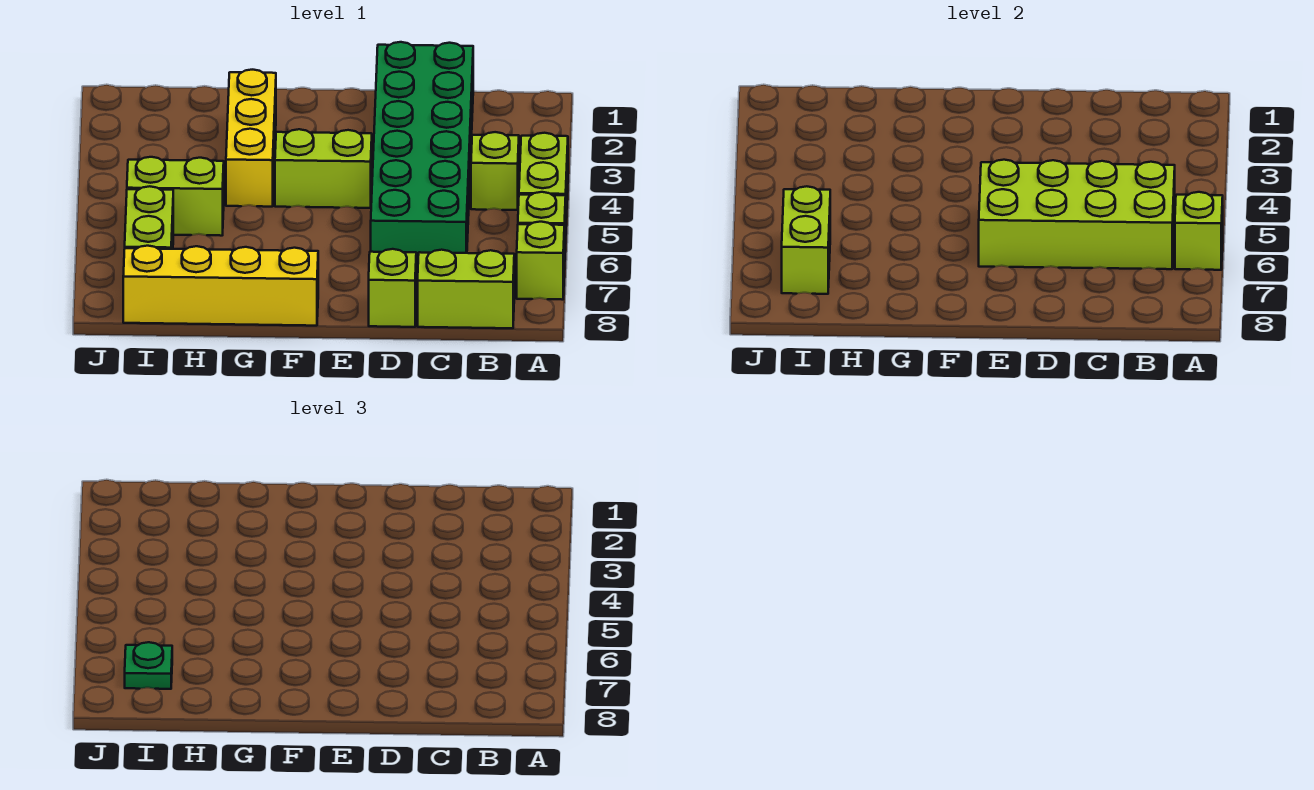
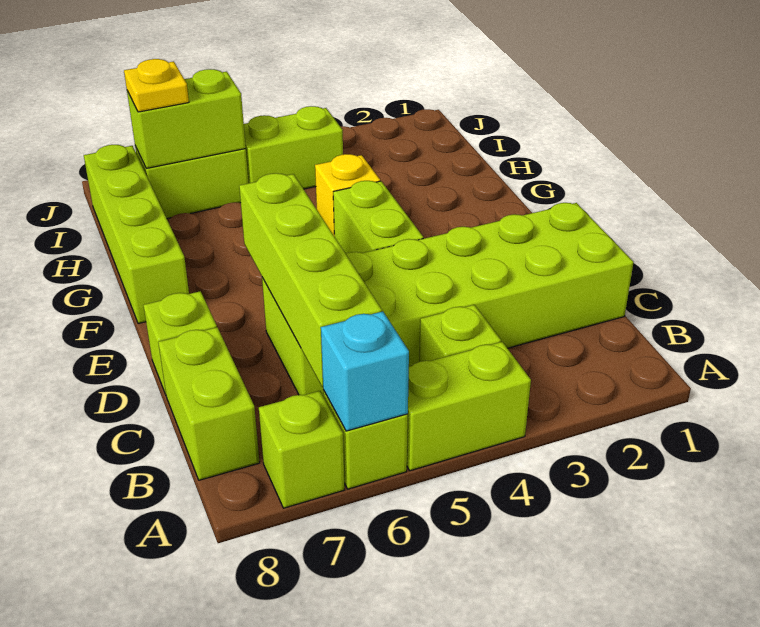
lime brick A6 level 2 -> cyan brick A6 level 2
lime brick B5:E6 level 2 -> lime brick B6:E6 level 2
green brick C1:D6 level 1 -> lime brick C1:D6 level 1
yellow brick F8:I8 level 1 -> lime brick F8:I8 level 1
yellow brick G2:G4 level 1 -> yellow brick G4 level 1
lime brick H5:I5 level 1 -> lime brick I4:I5 level 1
green plate I7 level 3 -> yellow plate I7 level 3

